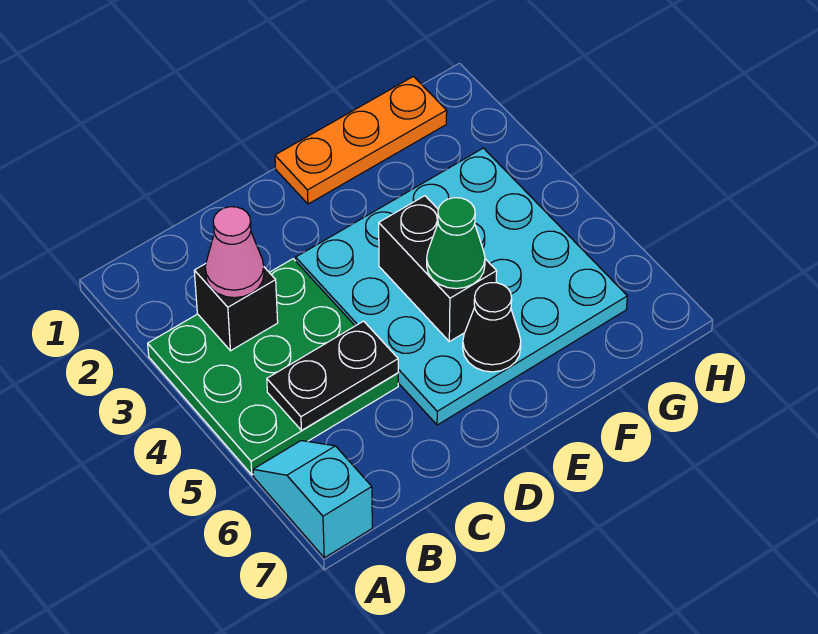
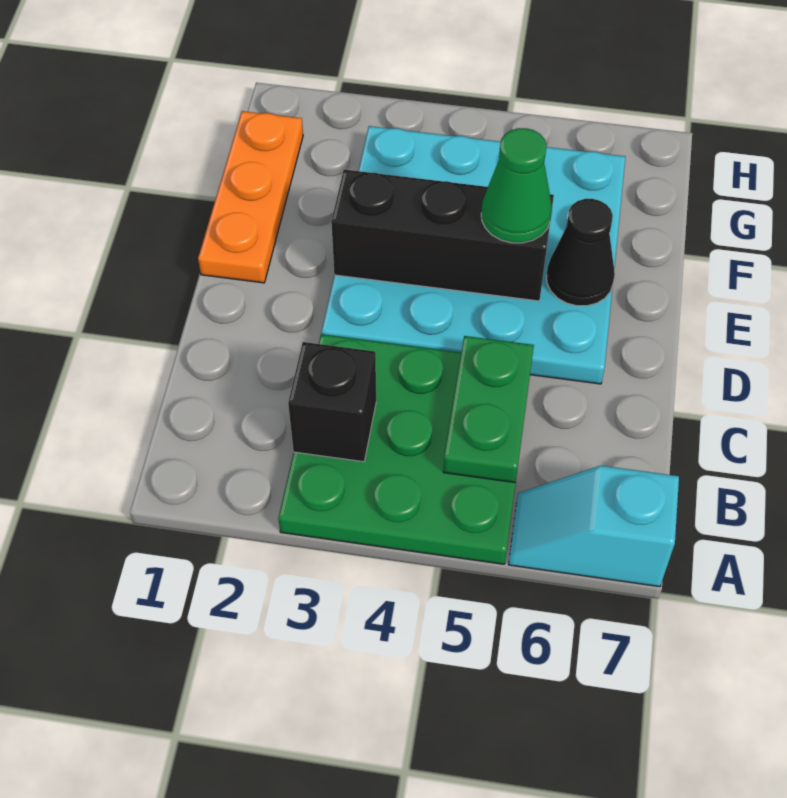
pink cone B3 level 3 -> none
black plate B5:C5 level 2 -> green plate B5:C5 level 2
black brick E4:E5 level 2 -> black brick E3:E5 level 2

